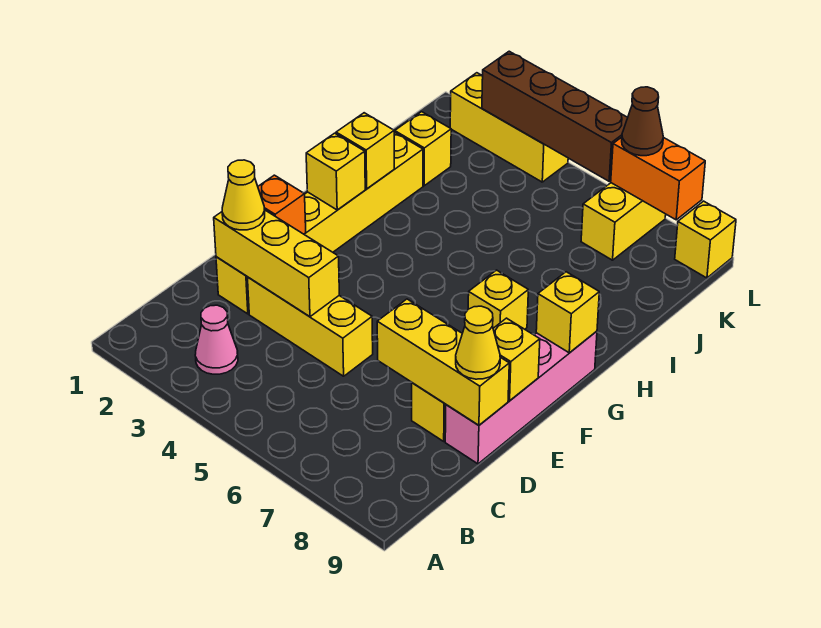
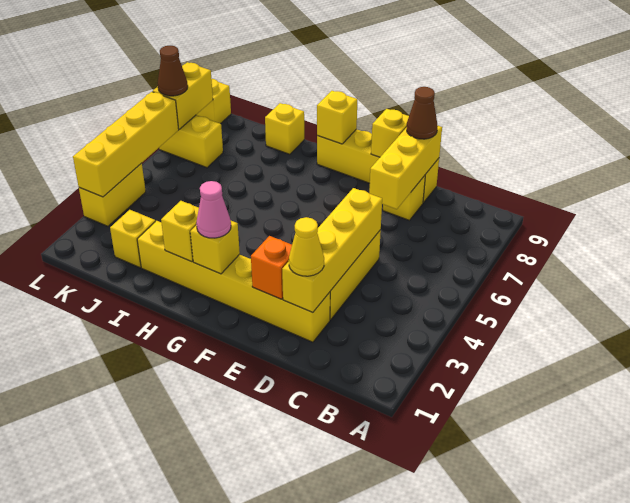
pink cone B3 level 1 -> pink cone G2 level 3
yellow brick D2:D4 level 2 -> yellow brick D2:D5 level 2
pink brick D9:G9 level 1 -> yellow brick D9:G9 level 1
yellow cone D9 level 3 -> brown cone D9 level 3
yellow brick G7 level 1 -> yellow brick I9 level 1
yellow brick L2:L4 level 1 -> yellow brick L3:L4 level 1
brown brick L3:L6 level 2 -> yellow brick L3:L6 level 2
orange brick L7:L8 level 2 -> yellow brick L7:L8 level 2

